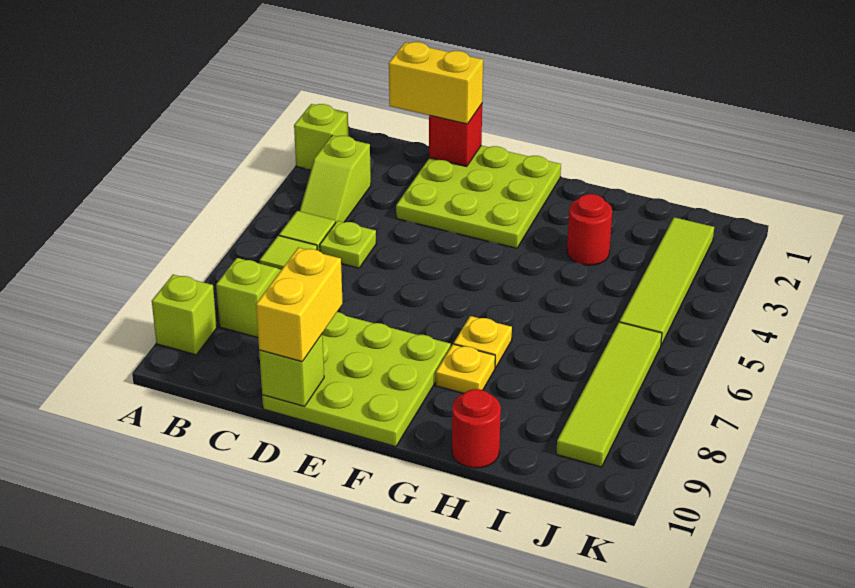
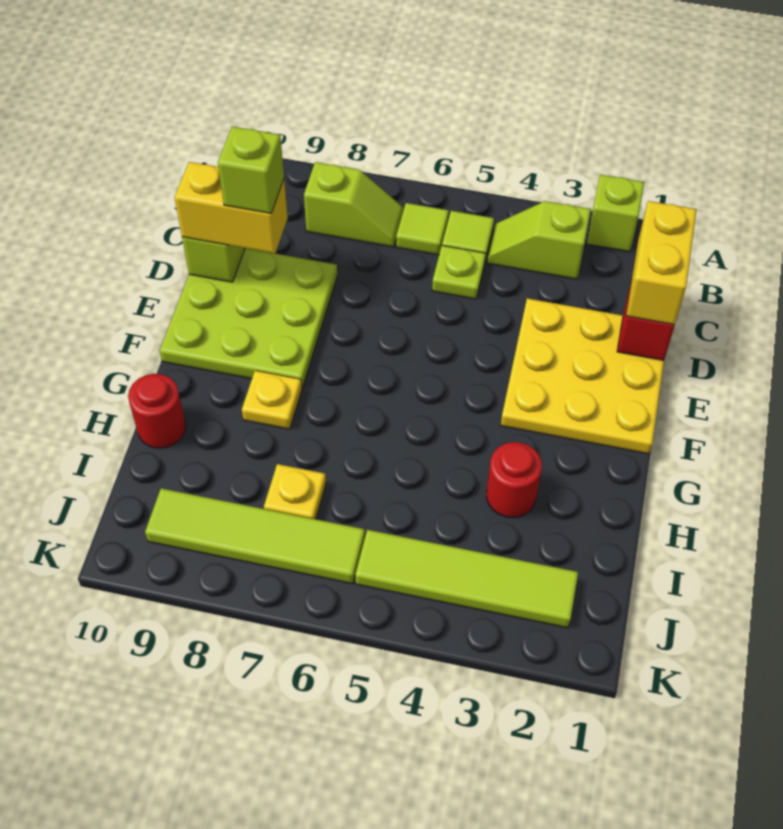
lime brick A9 level 1 -> lime brick D9 level 4
lime plate D1:F3 level 1 -> yellow plate D1:F3 level 1
yellow plate G7 level 1 -> yellow plate I7 level 1

